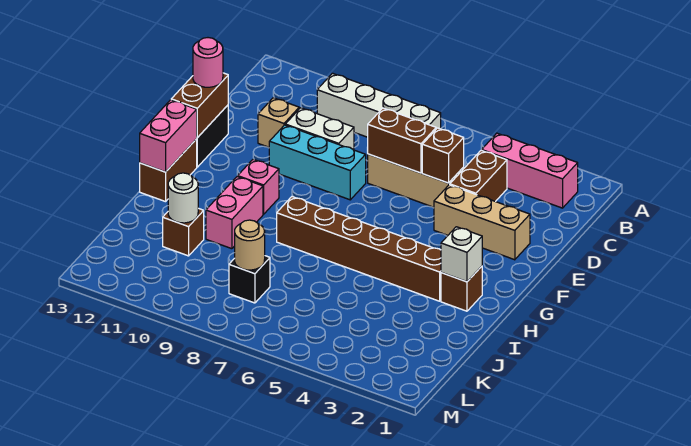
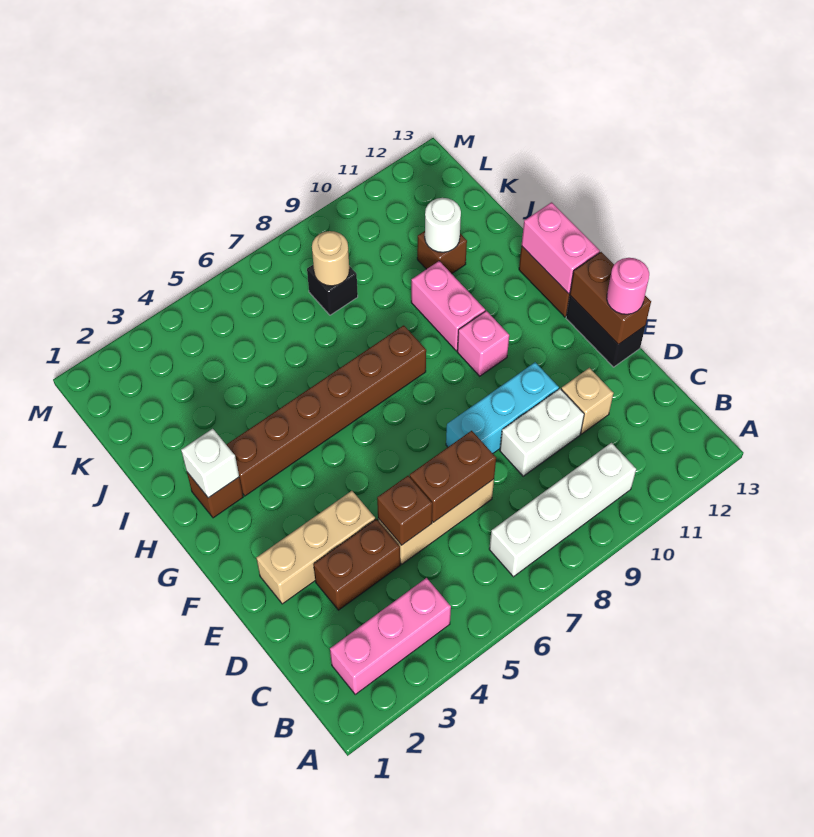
brown brick C4:D4 level 1 -> brown brick D3:D4 level 1

